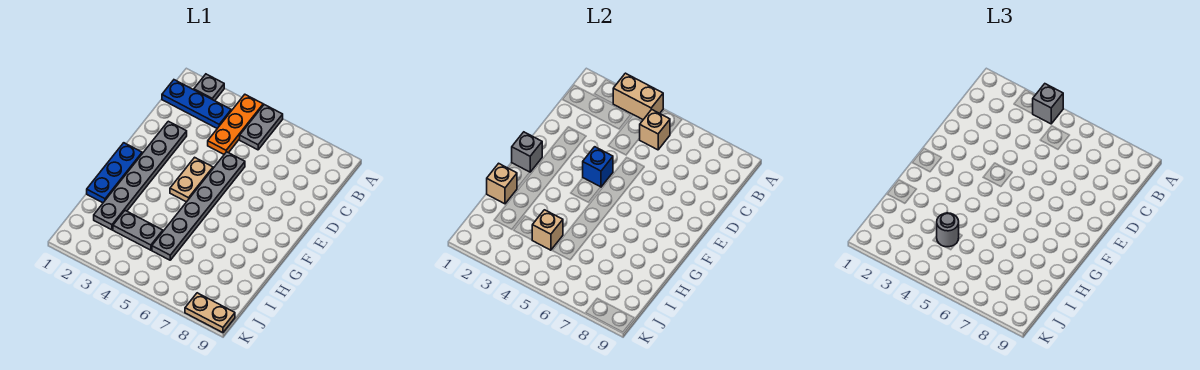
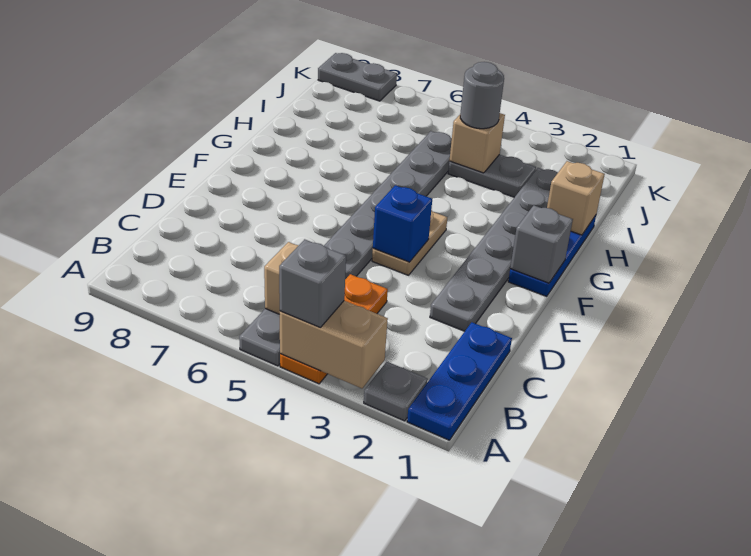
blue plate B1:B3 level 1 -> blue plate A1:C1 level 1
tan plate K8:K9 level 1 -> grey plate K8:K9 level 1

